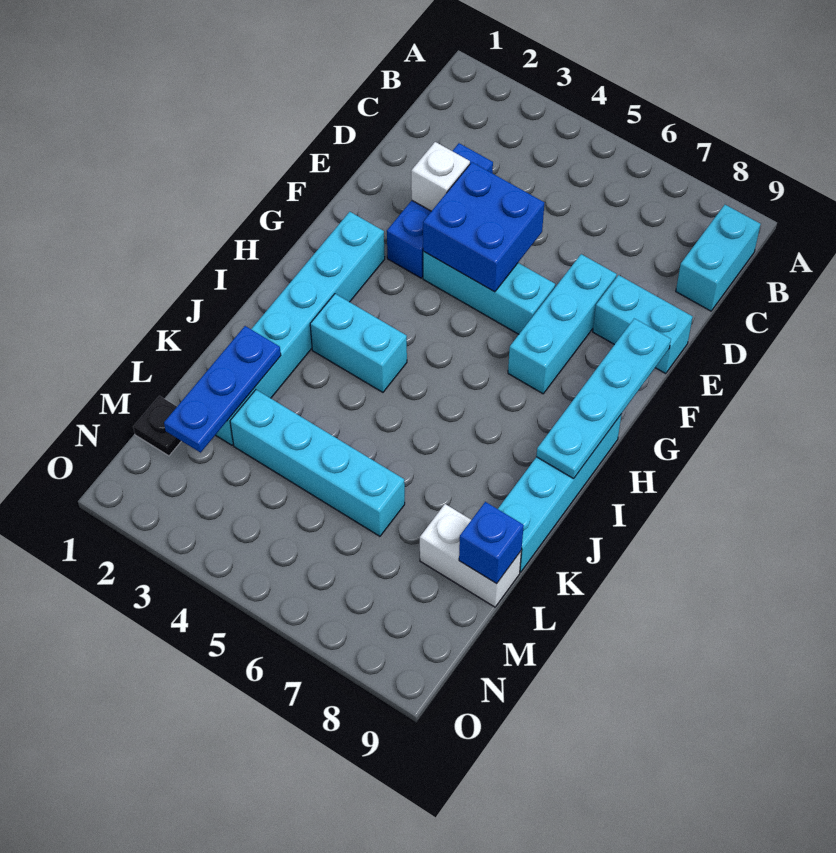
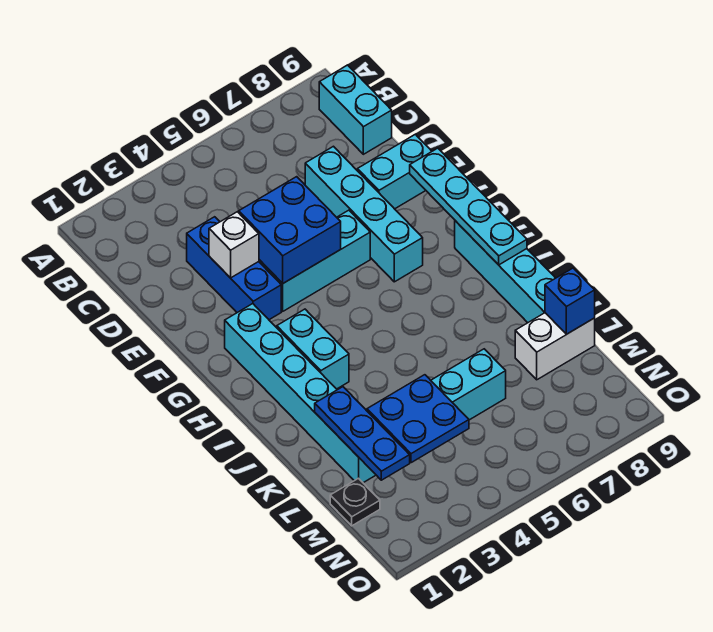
cyan brick E7:G7 level 1 -> cyan brick D7:G7 level 1
cyan brick I3:I4 level 1 -> cyan brick H3:I3 level 1
none -> blue plate L3:M4 level 2

